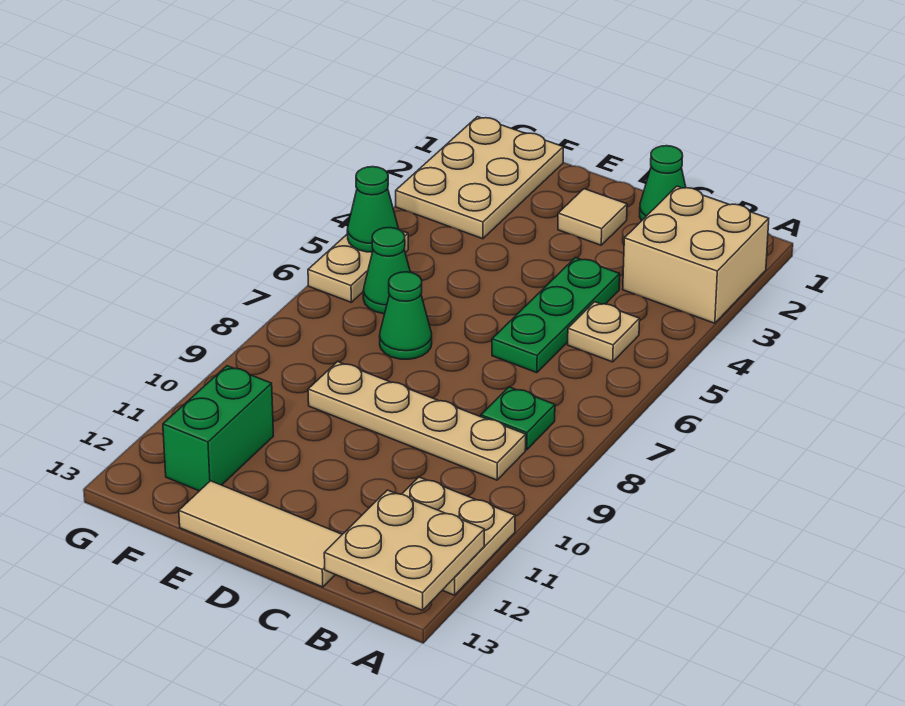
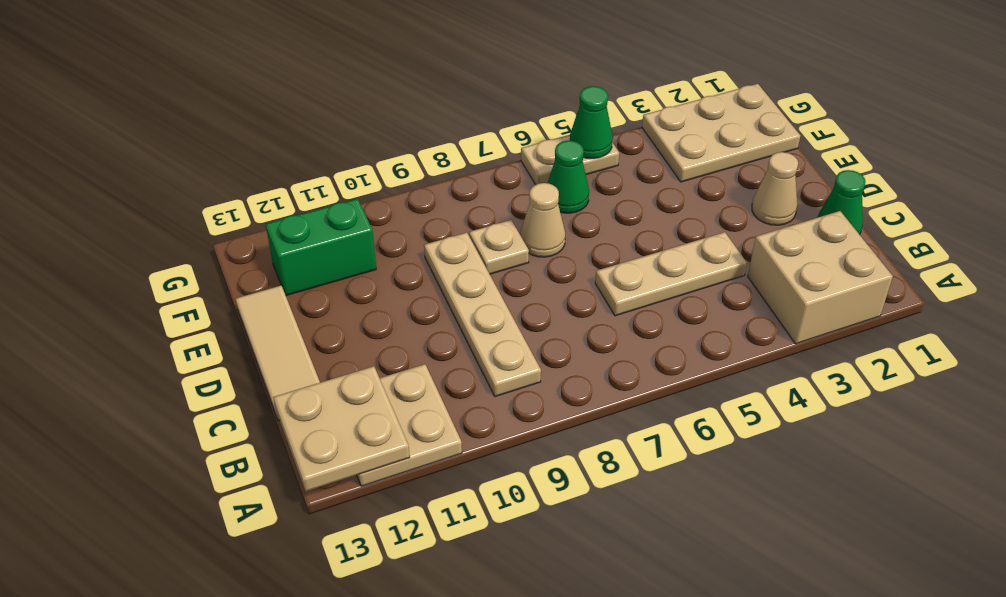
tan plate B5 level 1 -> tan plate E8 level 1
green plate B8 level 1 -> none
green plate C4:C6 level 1 -> tan plate C4:C6 level 1
tan tile D2 level 1 -> tan cone D2 level 1
green cone E7 level 1 -> tan cone E7 level 1

